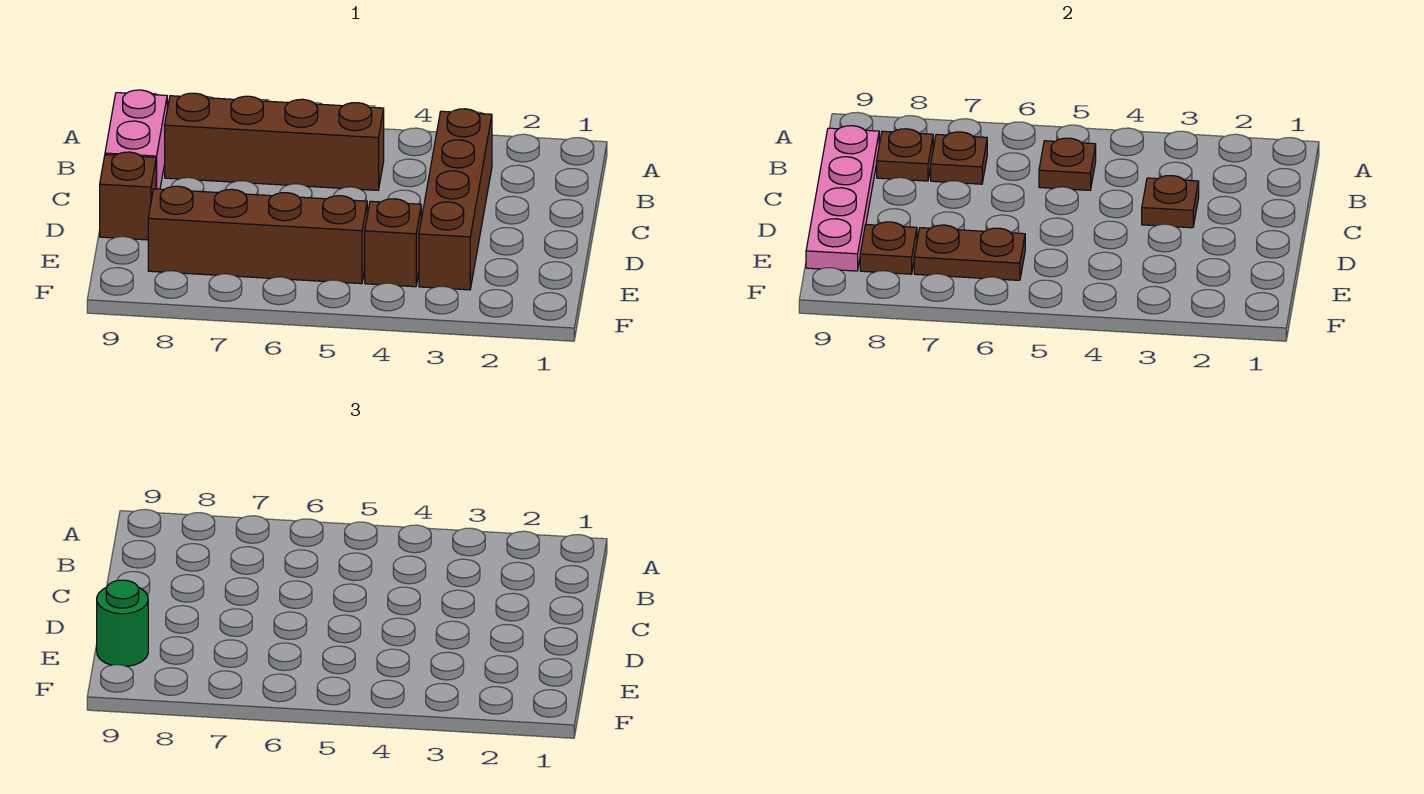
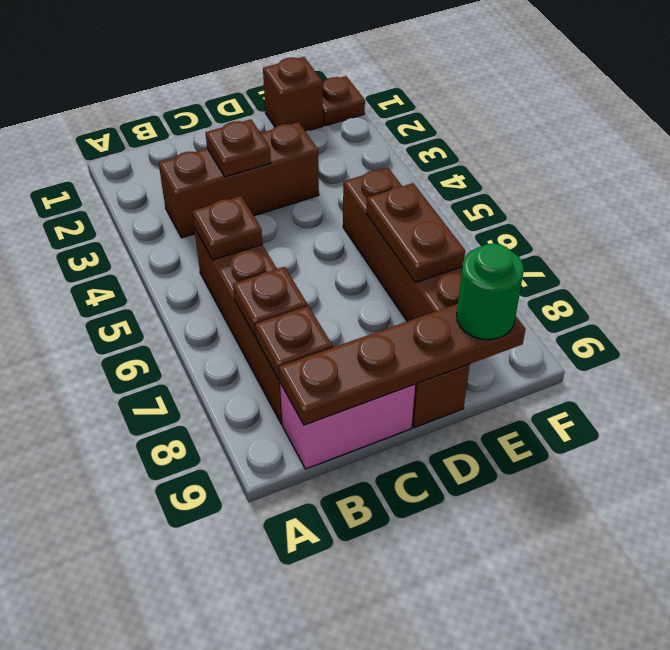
brown brick B3:E3 level 1 -> brown brick B3:D3 level 1
pink plate B9:E9 level 2 -> brown plate B9:E9 level 2
brown brick E4 level 1 -> brown brick E1 level 1
brown plate E8 level 2 -> brown plate F1 level 1

